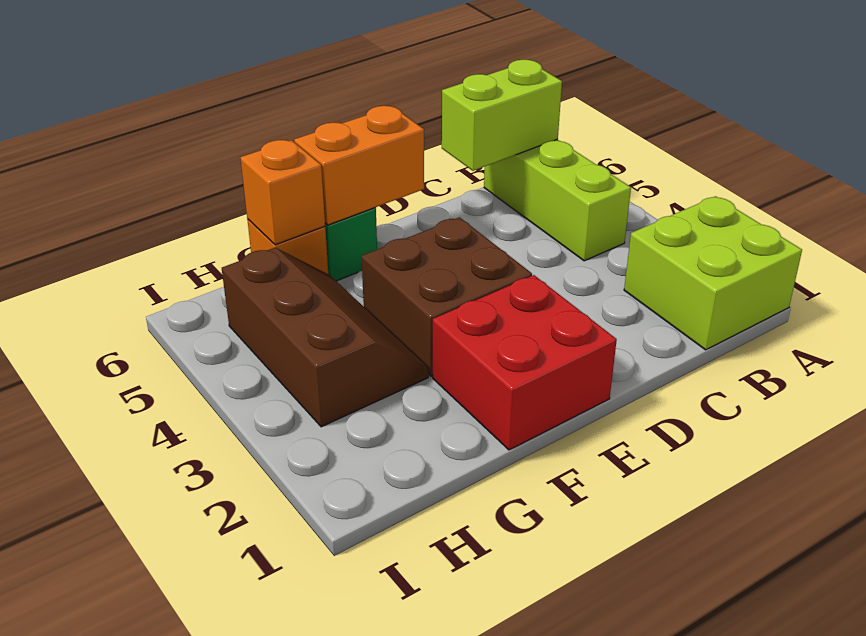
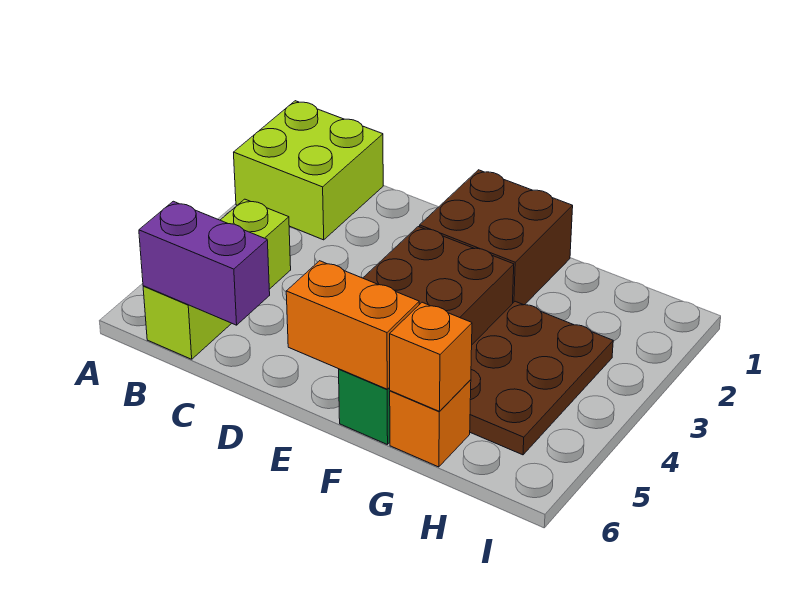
lime brick B6:C6 level 2 -> purple brick B6:C6 level 2
red brick E1:F2 level 1 -> brown brick E1:F2 level 1
brown slope G3:H5 level 1 top H -> brown plate G3:H5 level 1

